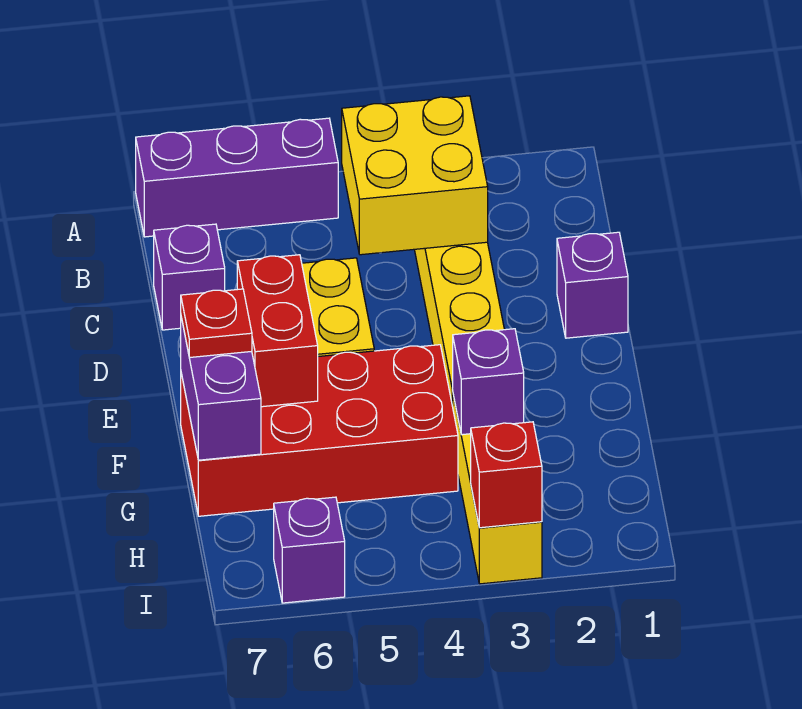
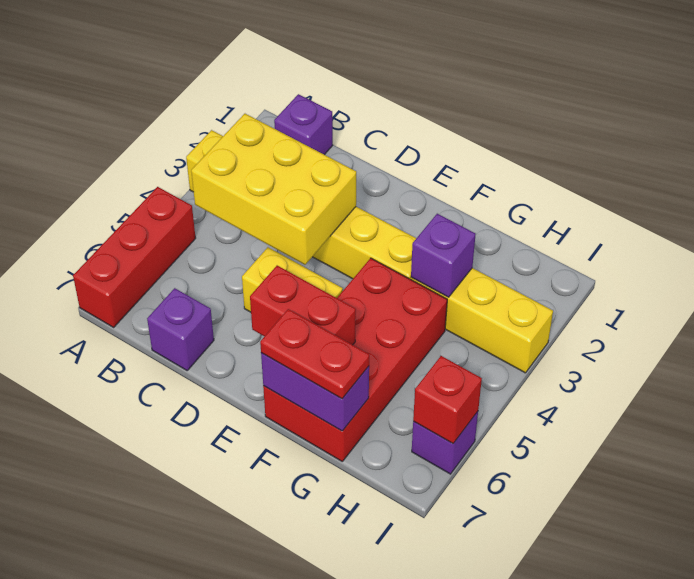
purple brick A5:A7 level 1 -> red brick A5:A7 level 1
yellow brick B3:C4 level 2 -> yellow brick B3:D4 level 2
purple brick D1 level 1 -> purple brick B1 level 1
red plate F7 level 3 -> red plate F7:G7 level 3
red brick I3 level 2 -> red brick I6 level 2

